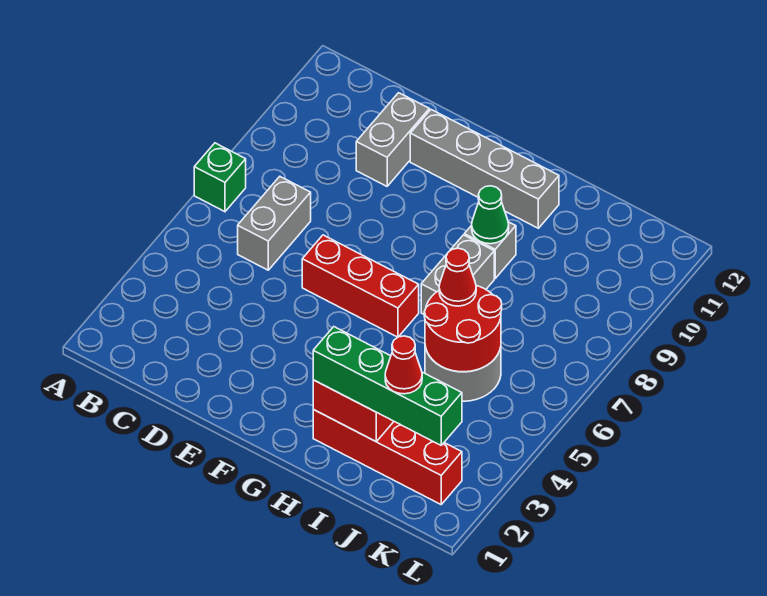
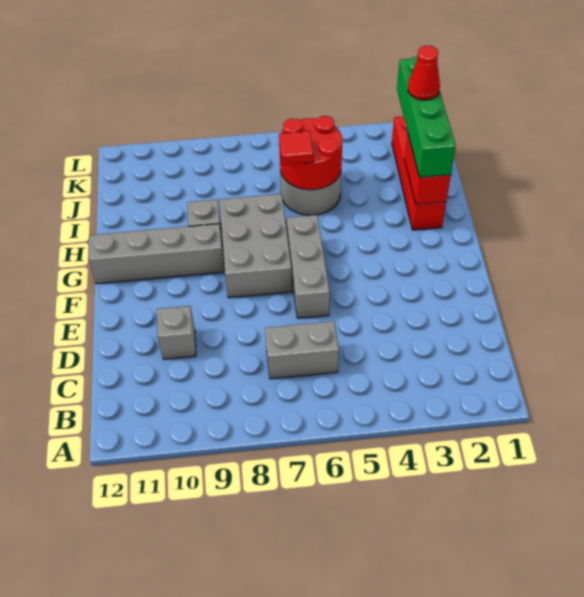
green brick A7 level 1 -> none
grey brick D10:D11 level 1 -> grey brick D10 level 1
red brick E6:G6 level 1 -> grey brick E6:G6 level 1
grey brick E11:H11 level 1 -> grey brick G9:G12 level 1
grey brick H7:H8 level 1 -> grey brick F7:H8 level 1
green cone H9 level 2 -> none
red cone I6 level 3 -> red tile I6 level 3

